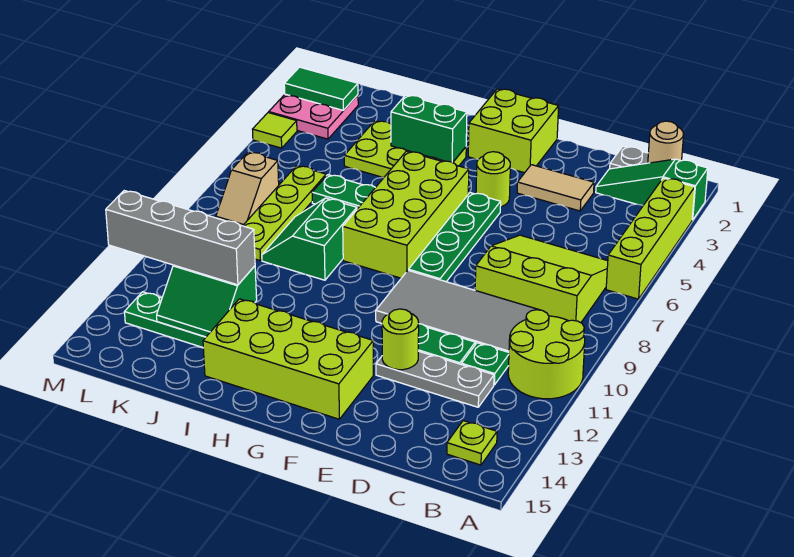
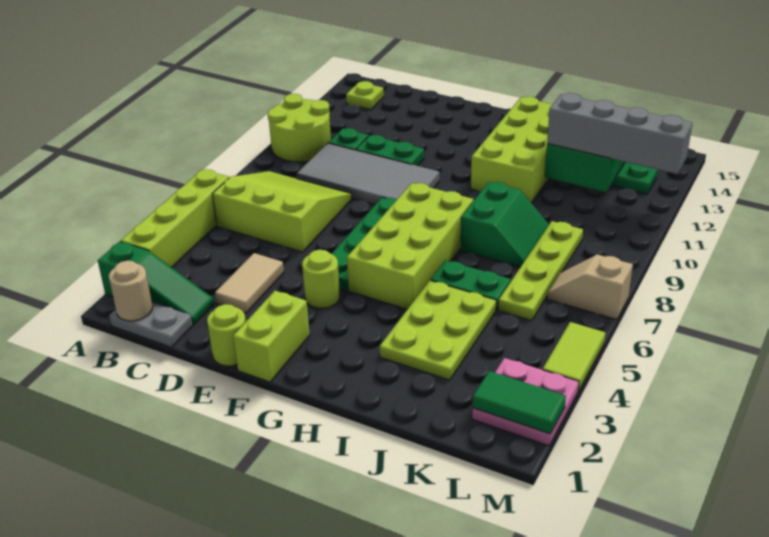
lime slope B6:D8 level 1 top 8 -> lime slope B6:D8 level 1 top 6
grey plate C12:E12 level 1 -> none
tan tile D3:E3 level 1 -> tan tile D3:D4 level 1
lime round brick E12 level 2 -> lime round brick E1 level 1
lime brick F1:G2 level 1 -> lime brick F1:F2 level 1
lime brick F13:I14 level 1 -> lime brick H11:I14 level 1
lime plate H3:J4 level 1 -> lime plate I3:J5 level 1
green brick H3:I3 level 2 -> none
tan slope L7:L8 level 1 top 7 -> tan slope L7:M7 level 1 top M
lime tile M4 level 1 -> lime tile M4:M5 level 1

